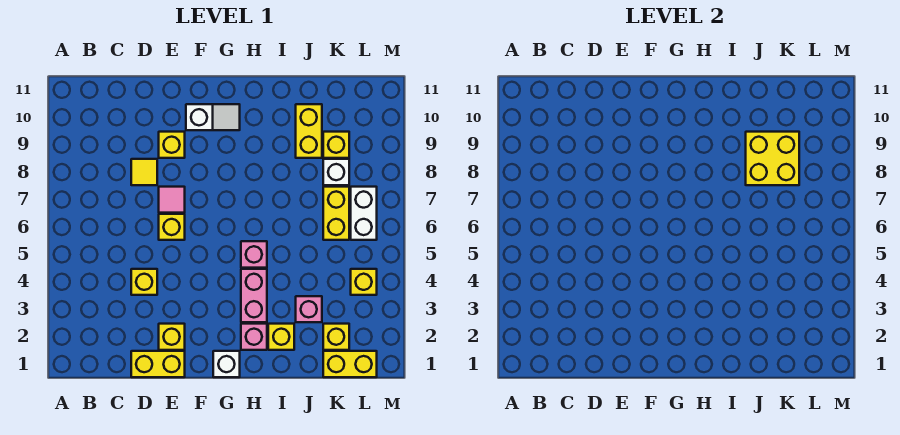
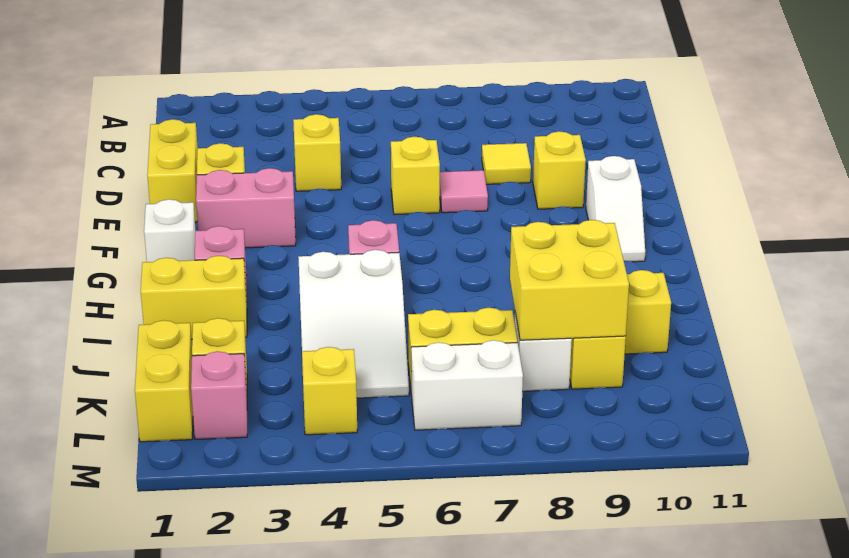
pink brick H3:H4 level 1 -> pink brick F2:F3 level 1
yellow brick I2 level 1 -> yellow brick I1:I2 level 1
none -> white slope I4:K5 level 1 top I
pink brick J3 level 1 -> pink brick L2 level 1

